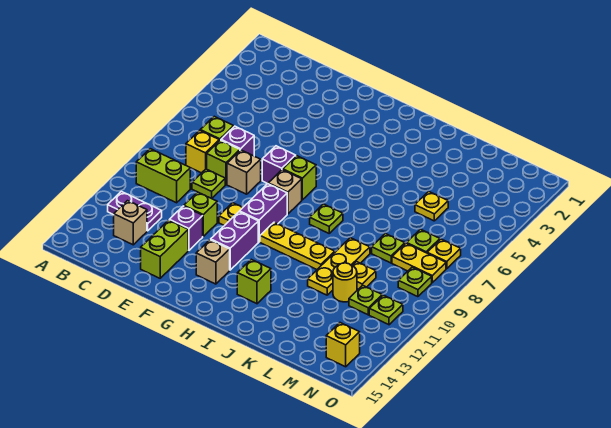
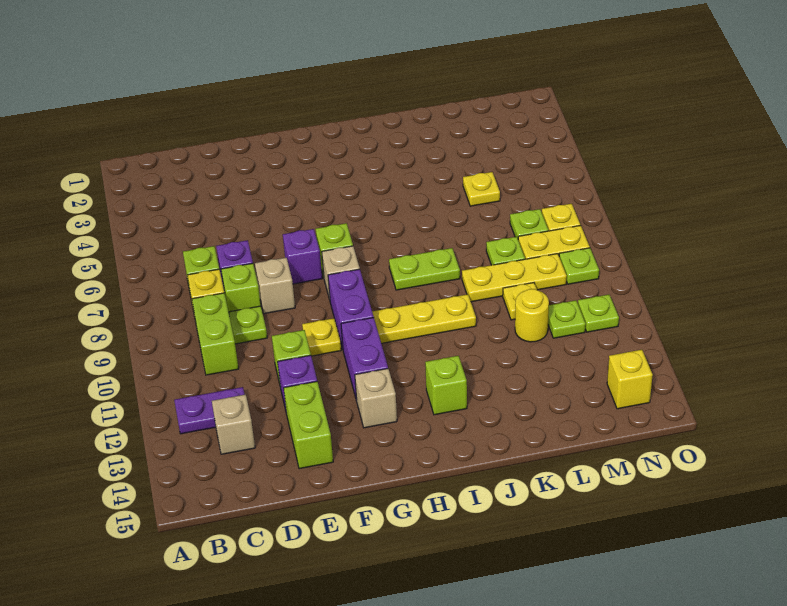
lime brick B10:C10 level 1 -> lime brick C9:C10 level 1
lime plate I8 level 1 -> lime plate I8:J8 level 1
yellow plate K9:K11 level 1 -> yellow plate K9:M9 level 1

